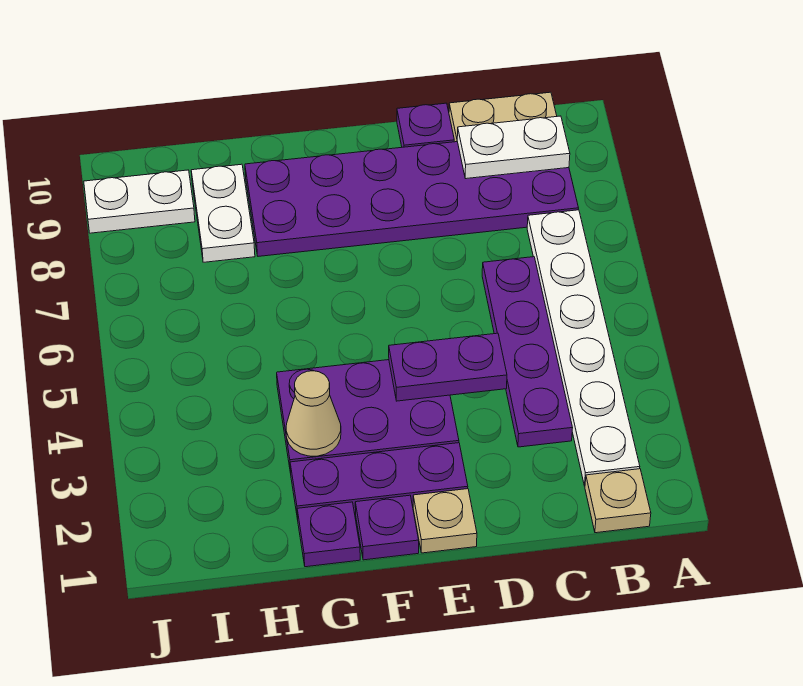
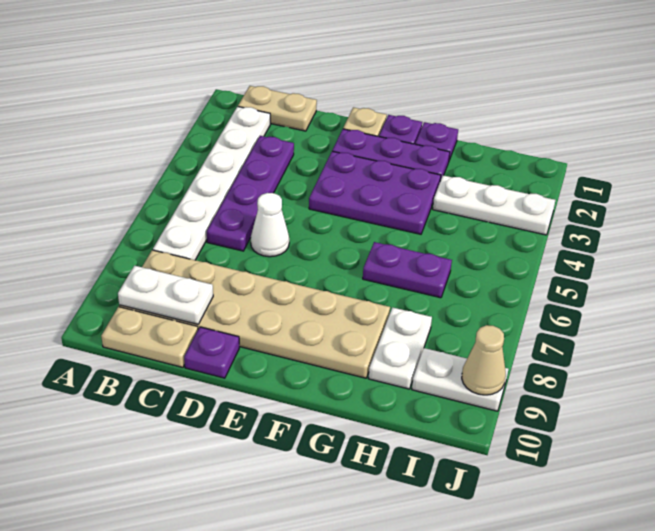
tan plate B1 level 1 -> tan plate B1:C1 level 1
purple plate B8:G9 level 1 -> tan plate B8:G9 level 1
purple plate D4:E4 level 2 -> purple plate G6:H6 level 1
none -> white cone D6 level 1
tan cone G3 level 2 -> tan cone J9 level 2
none -> white plate H3:J3 level 1

